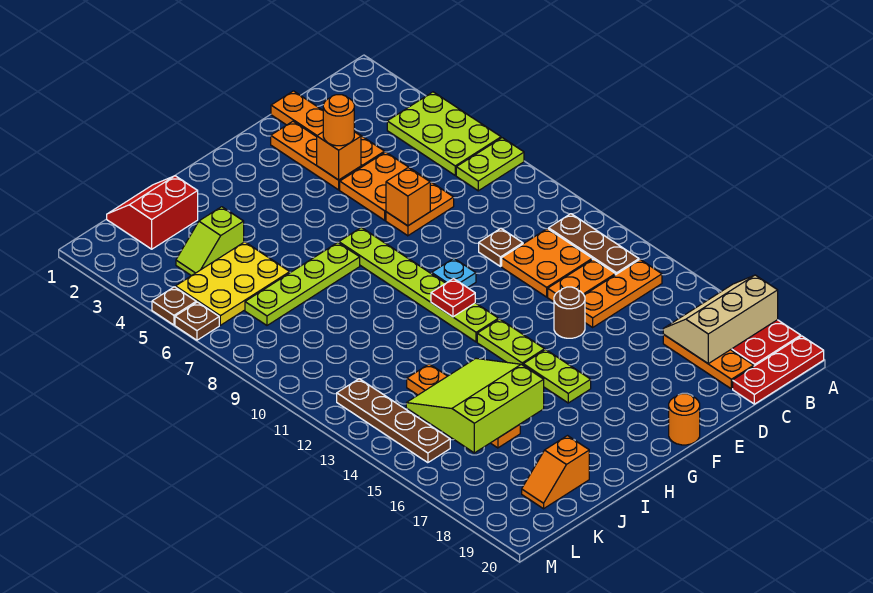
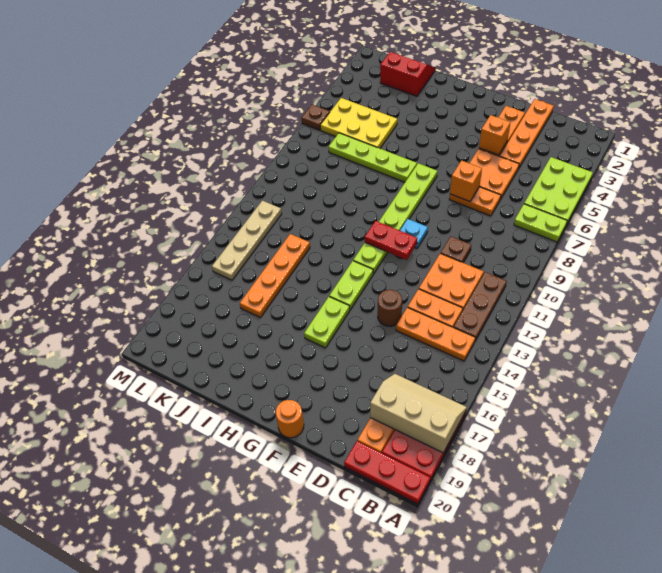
orange round brick E4 level 3 -> none
red plate G11 level 2 -> red plate F11:G11 level 2
lime slope I14:K16 level 2 top 16 -> none
lime slope J4:K4 level 1 top J -> none
orange slope J19:K19 level 1 top J -> none
brown plate L12:L15 level 1 -> tan plate L12:L15 level 1
brown plate M5 level 1 -> none

